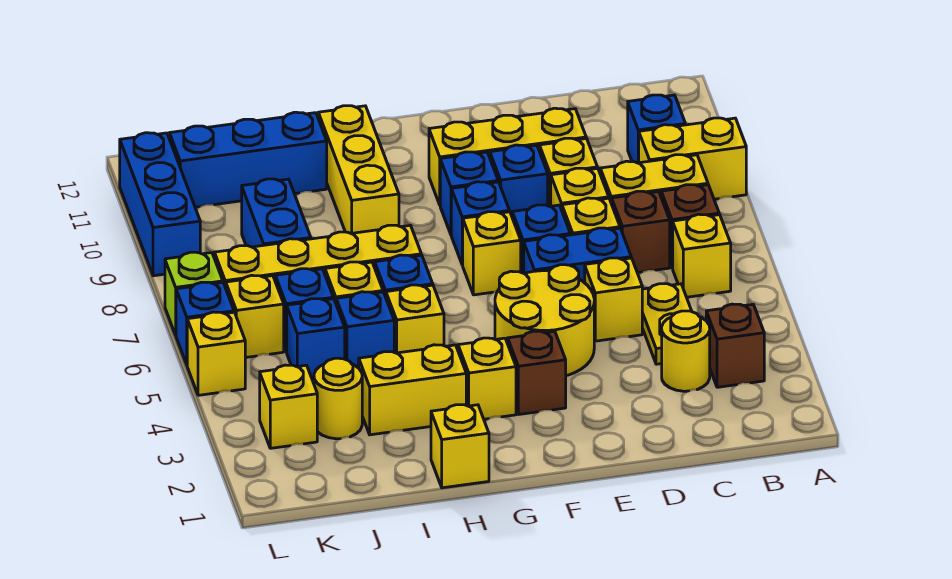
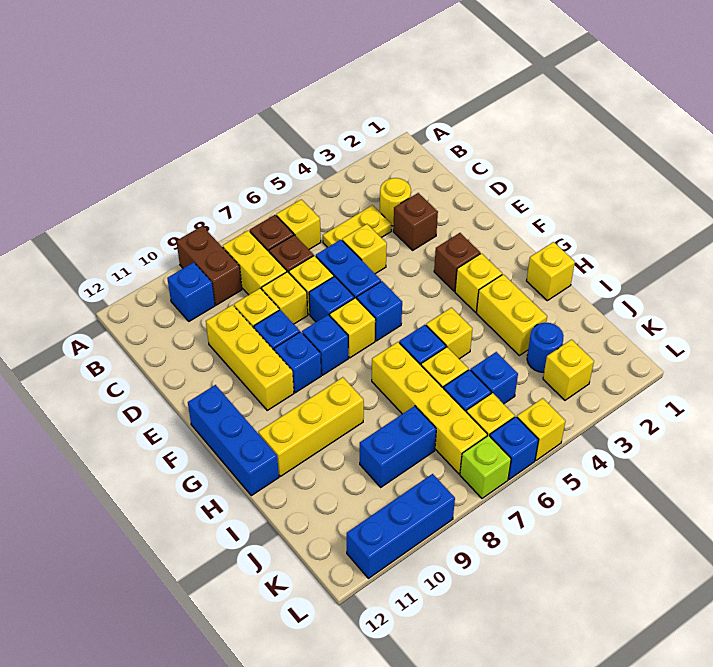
yellow brick A9:B9 level 1 -> brown brick A9:B9 level 1
brown brick B3 level 1 -> brown brick D3 level 1
yellow round brick E4:F5 level 1 -> none
blue brick I5 level 1 -> blue brick F6 level 1
blue brick I11:K11 level 1 -> blue brick F12:H12 level 1
yellow round brick J3 level 1 -> blue round brick J3 level 1

